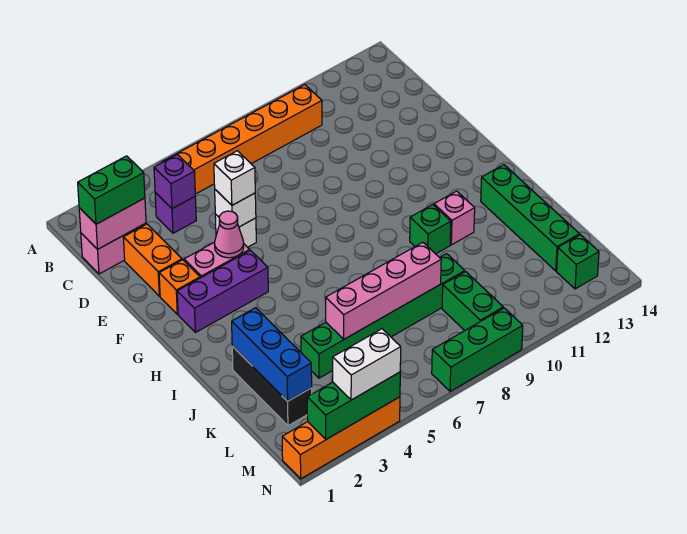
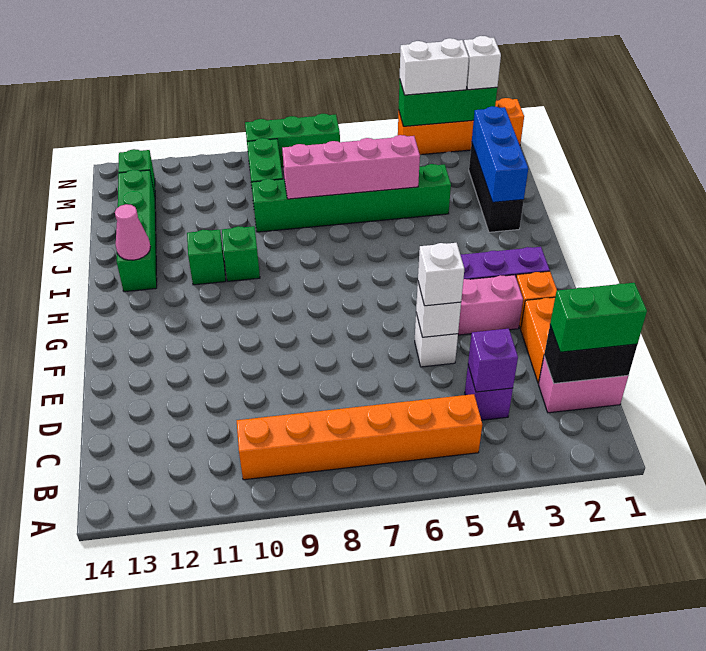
pink brick C1:C2 level 2 -> black brick C1:C2 level 2
pink cone F4 level 2 -> pink cone I13 level 2
pink brick I11 level 1 -> green brick I11 level 1
none -> white brick N2 level 3

